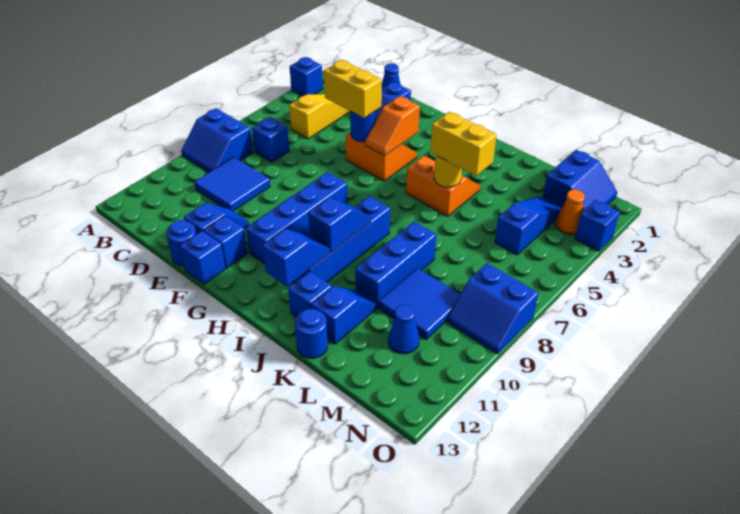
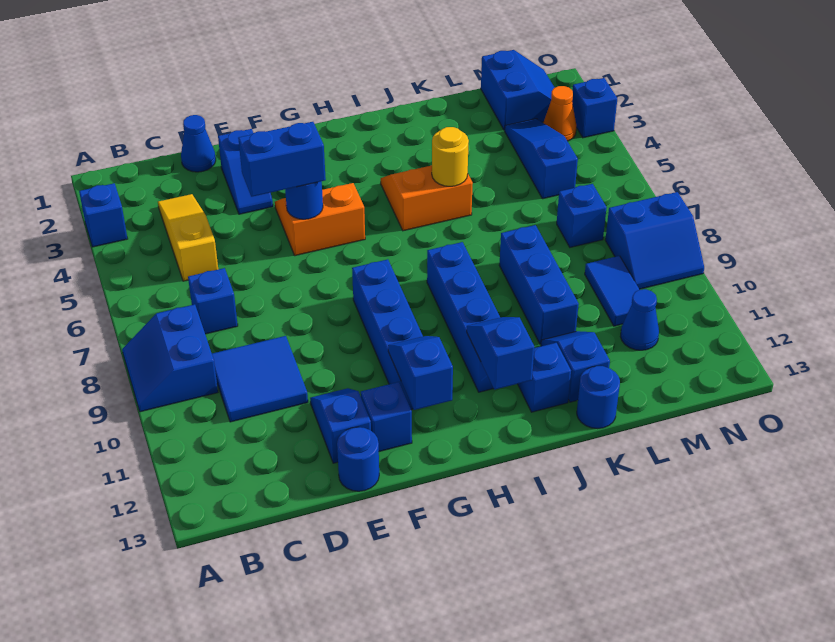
blue slope A8:B9 level 1 top 8 -> blue slope A8:B9 level 1 top B
yellow brick E5:F5 level 3 -> blue brick E5:F5 level 3
blue brick F13 level 1 -> blue brick M7 level 1
orange slope G4:G5 level 2 top 4 -> none
blue slope I9:I10 level 2 top 10 -> blue slope G11:G12 level 2 top 12
yellow brick J5:K5 level 3 -> none
blue tile L9:M10 level 1 -> blue tile M9:M10 level 1

